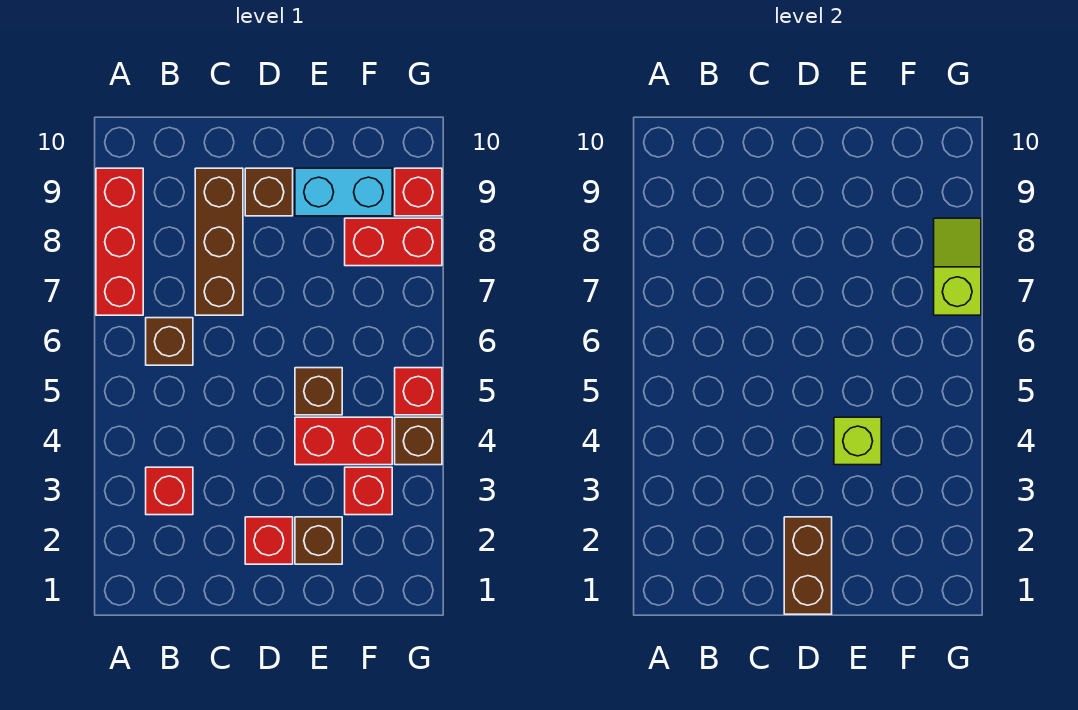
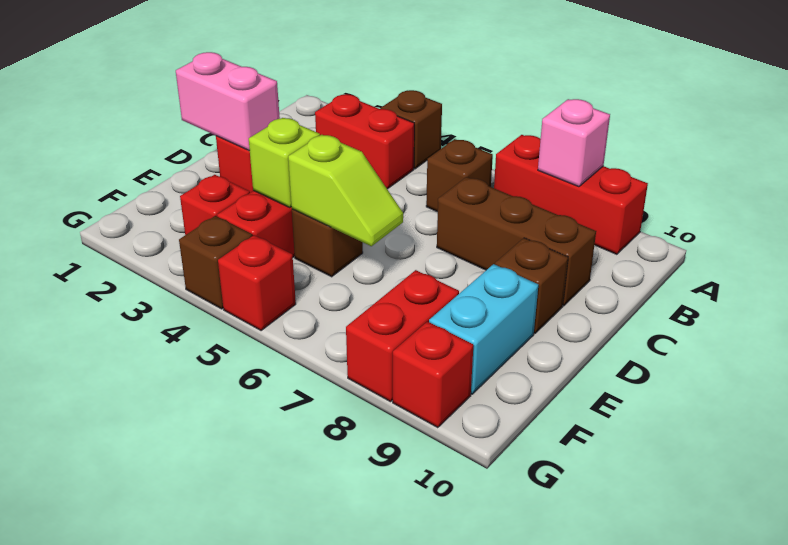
none -> pink brick A8 level 2
red brick B3 level 1 -> red brick B3:B4 level 1
brown brick D1:D2 level 2 -> pink brick D1:D2 level 2
brown brick E2 level 1 -> brown brick A4 level 1
lime slope G7:G8 level 2 top 7 -> lime slope E5:E6 level 2 top 5

